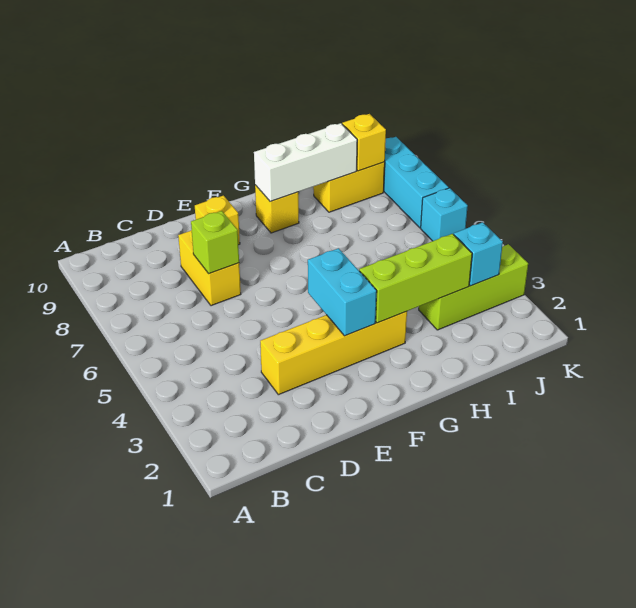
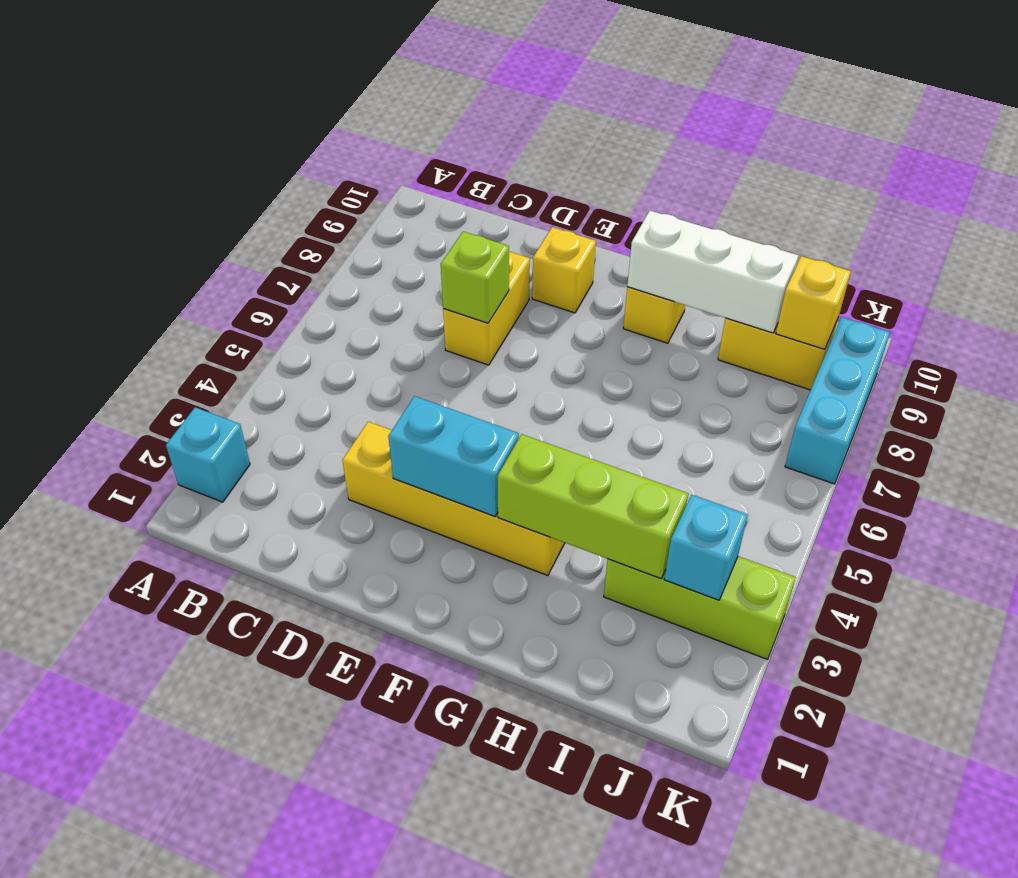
cyan brick F3:F4 level 2 -> cyan brick E3:F3 level 2
cyan brick K6 level 1 -> cyan brick A2 level 1

